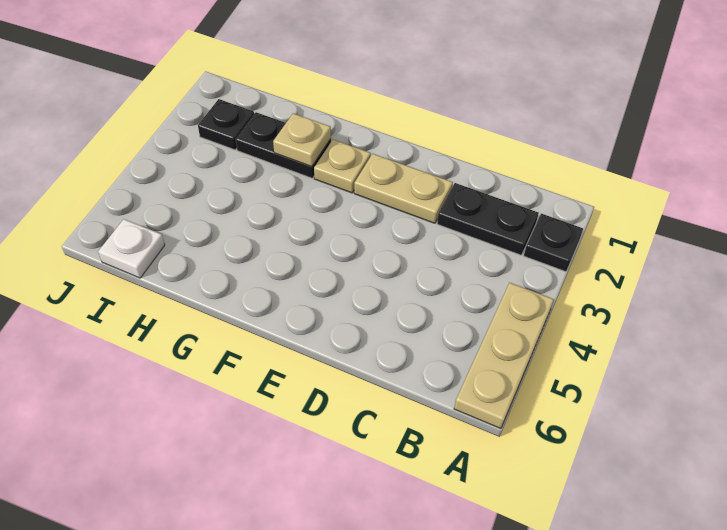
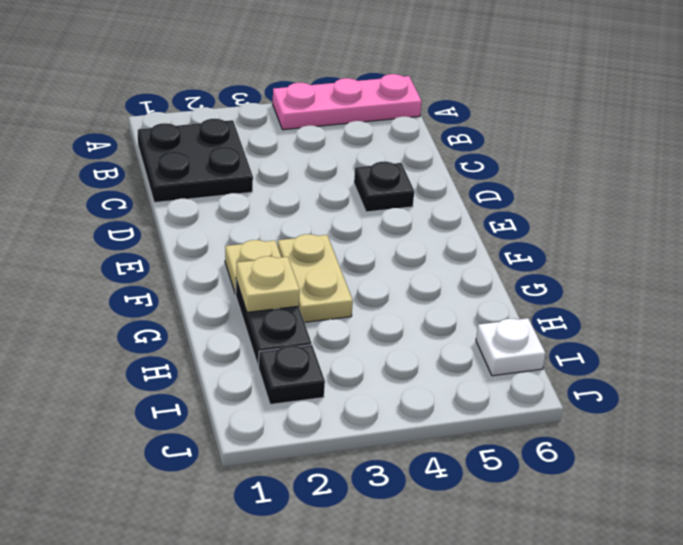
black plate A2 level 1 -> black plate D5 level 1
tan plate A4:A6 level 1 -> pink plate A4:A6 level 1
black plate B2:C2 level 1 -> black plate B1:C2 level 1
tan plate D2:E2 level 1 -> tan plate F3:G3 level 1

